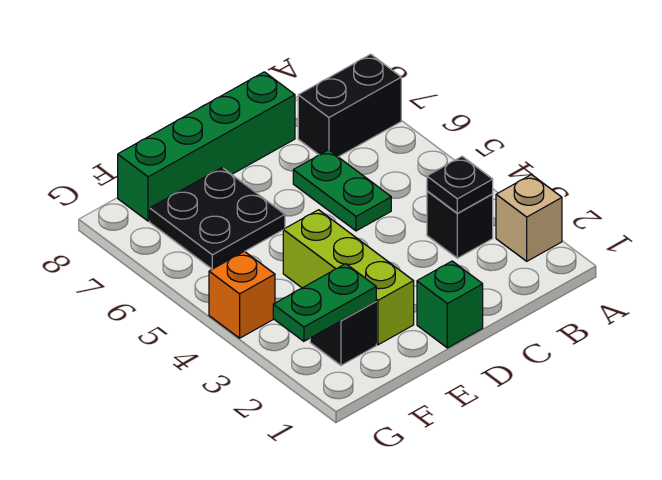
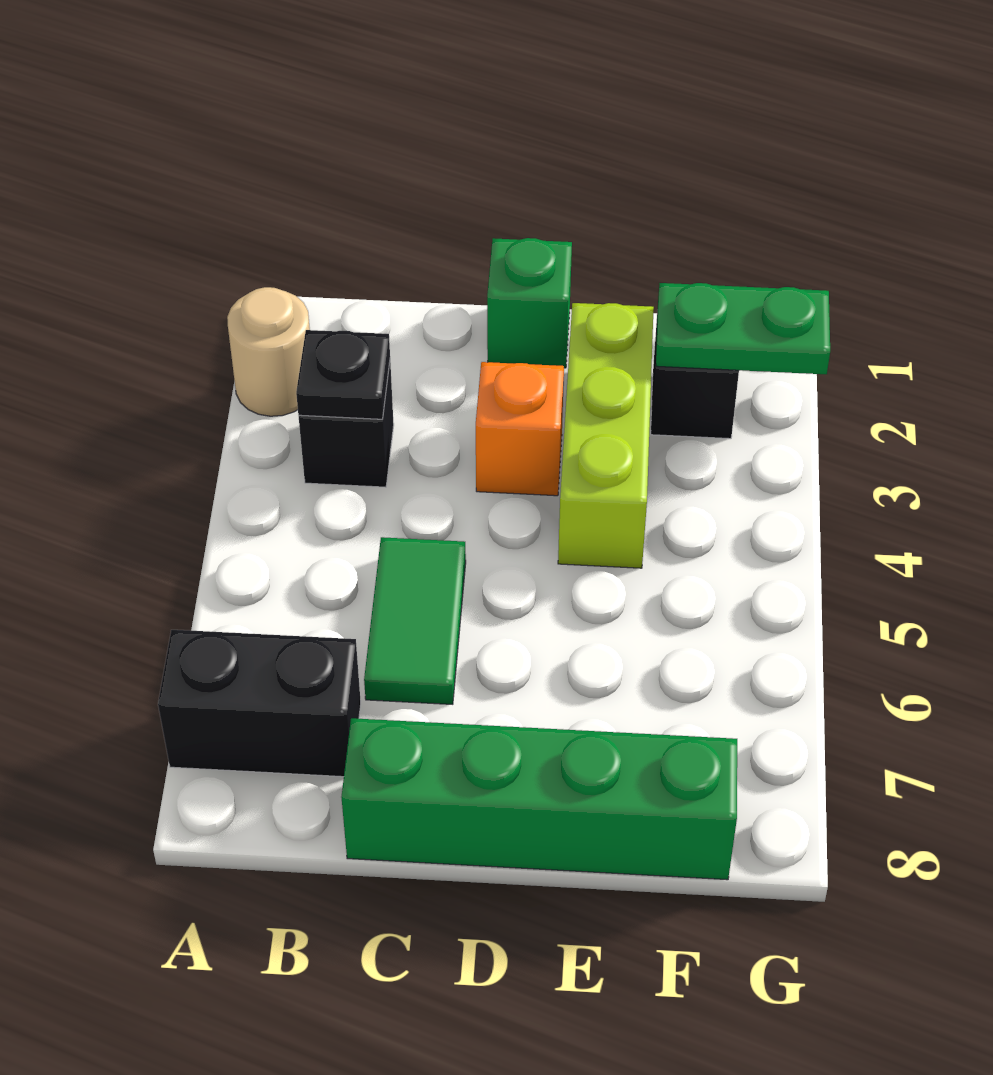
tan brick A2 level 1 -> tan round brick A2 level 1
green plate C5:C6 level 1 -> green tile C5:C6 level 1
black plate E6:F7 level 1 -> none
orange brick G4 level 1 -> orange brick D3 level 1

